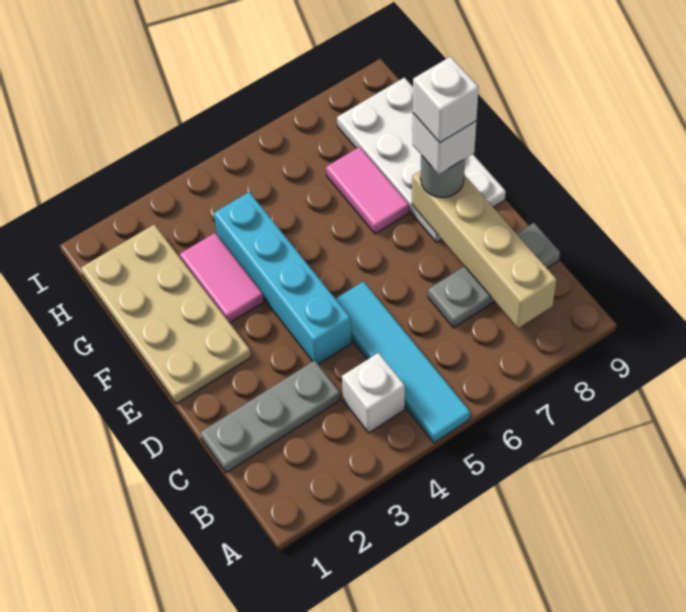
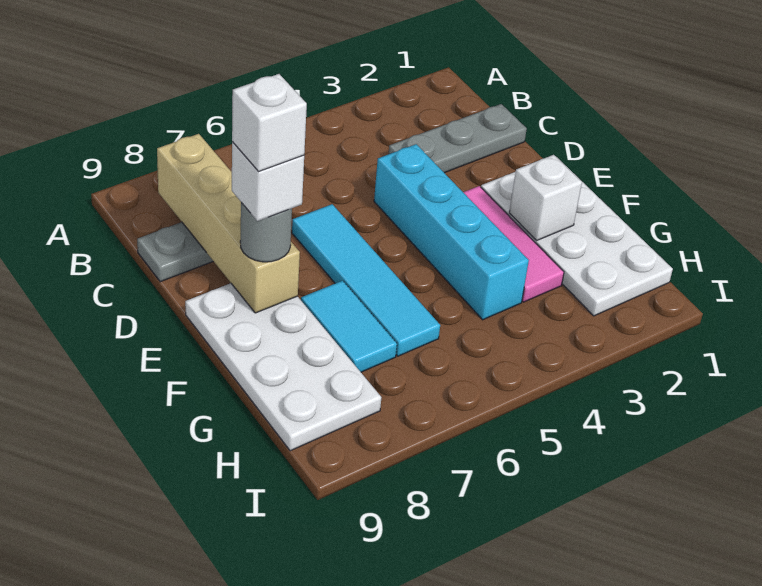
cyan tile A5:D5 level 1 -> cyan tile D6:G6 level 1
white brick B4 level 1 -> white brick F2 level 2
tan plate E1:H2 level 1 -> white plate E1:H2 level 1
pink tile F3:G3 level 1 -> pink tile E3:G3 level 1
pink tile F7:G7 level 1 -> cyan tile F7:G7 level 1

